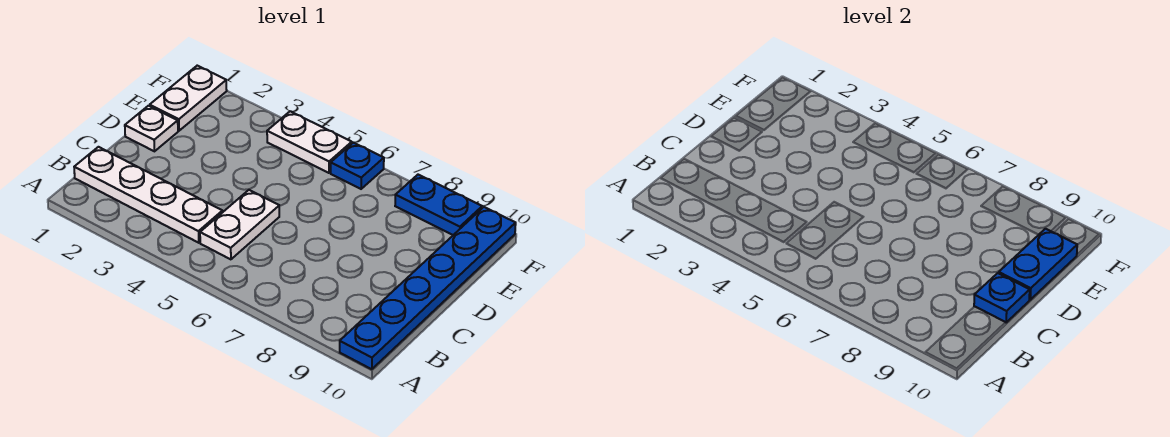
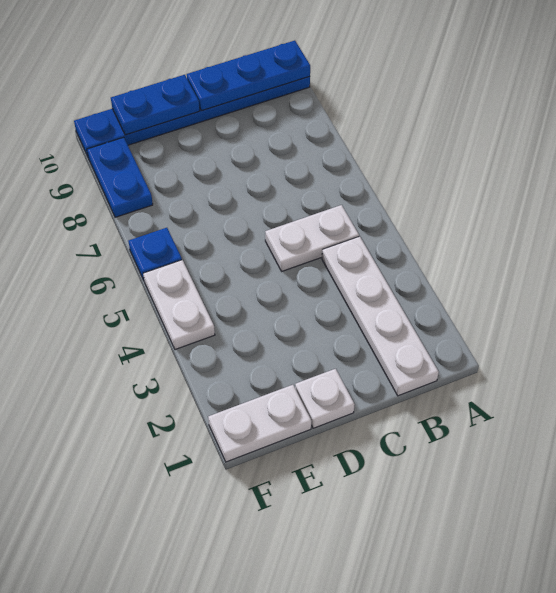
blue plate C10 level 2 -> blue plate A10:C10 level 2

